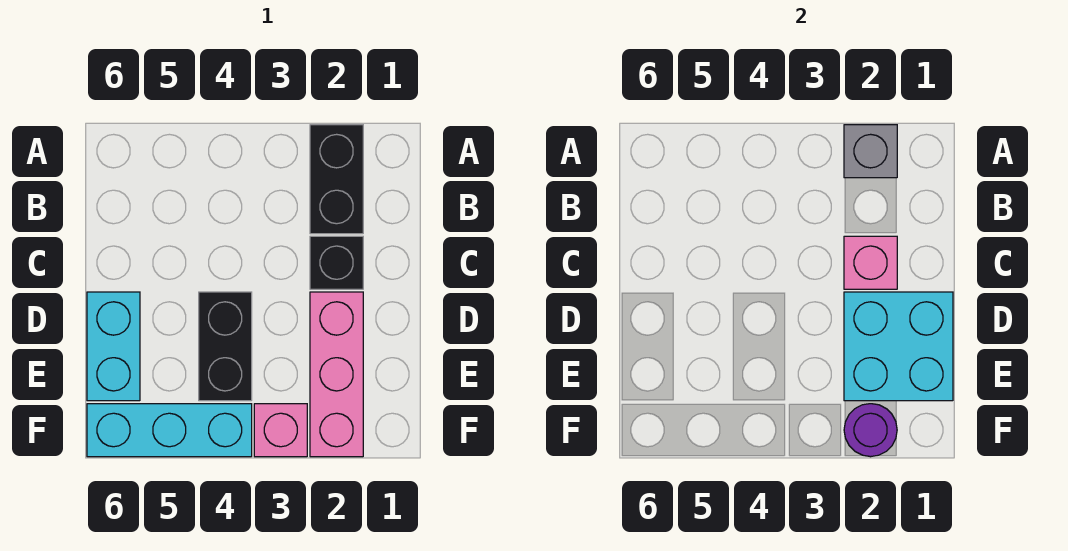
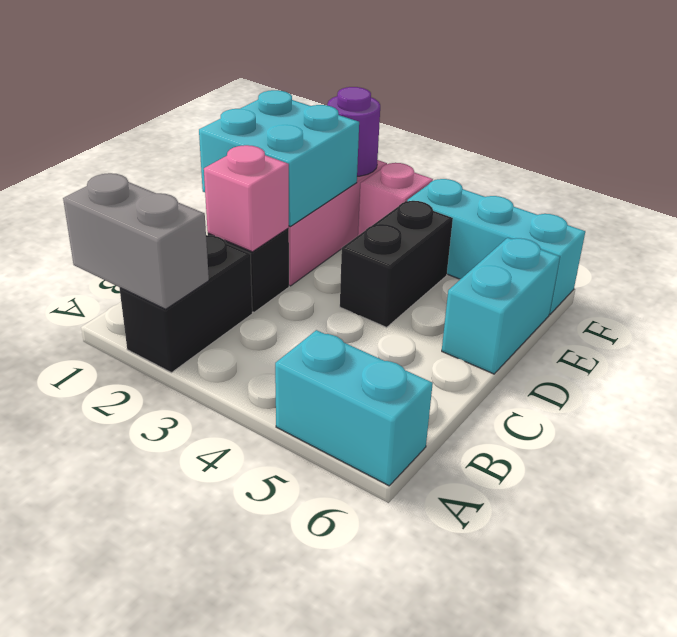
grey brick A2 level 2 -> grey brick A1:A2 level 2
none -> cyan brick A5:A6 level 1

